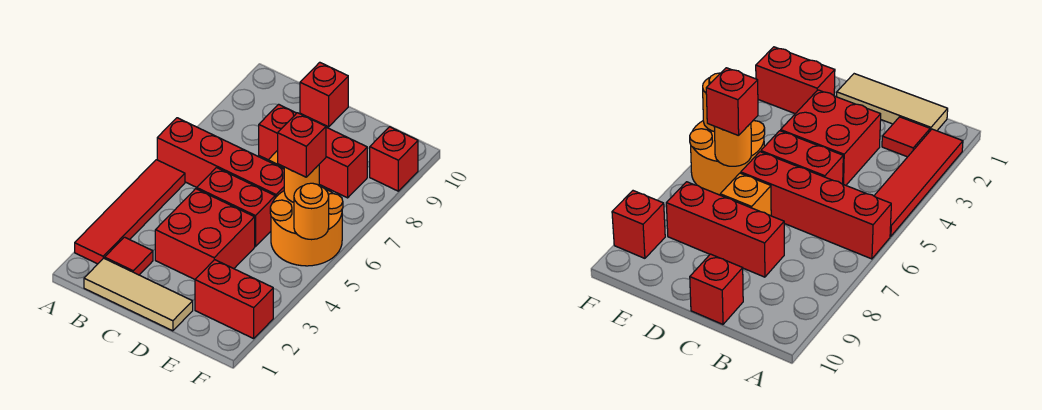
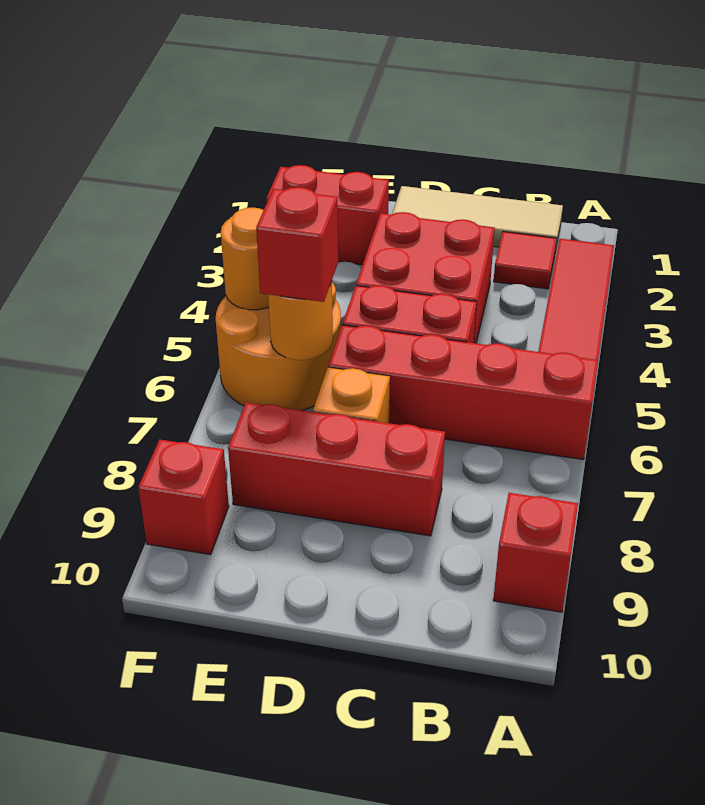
red brick C10 level 1 -> red brick A9 level 1

